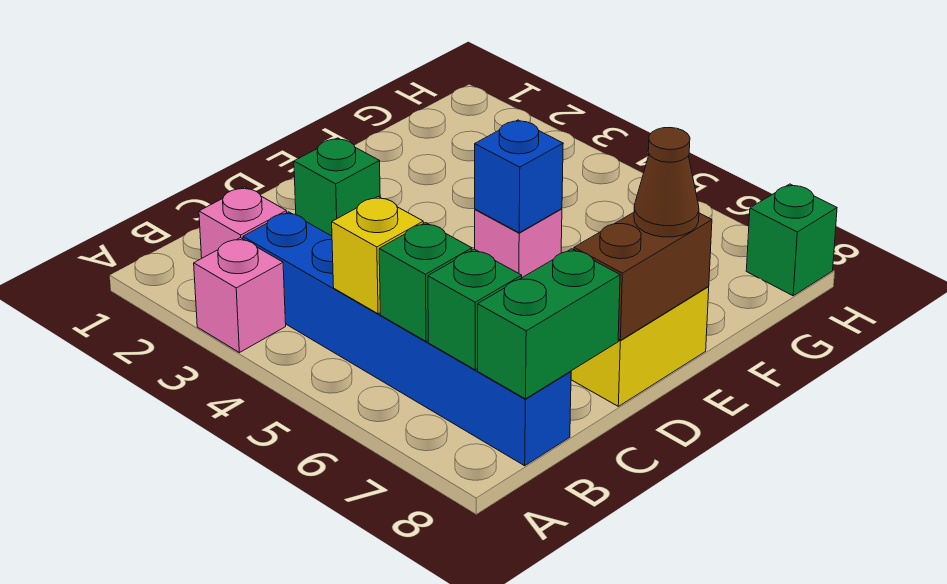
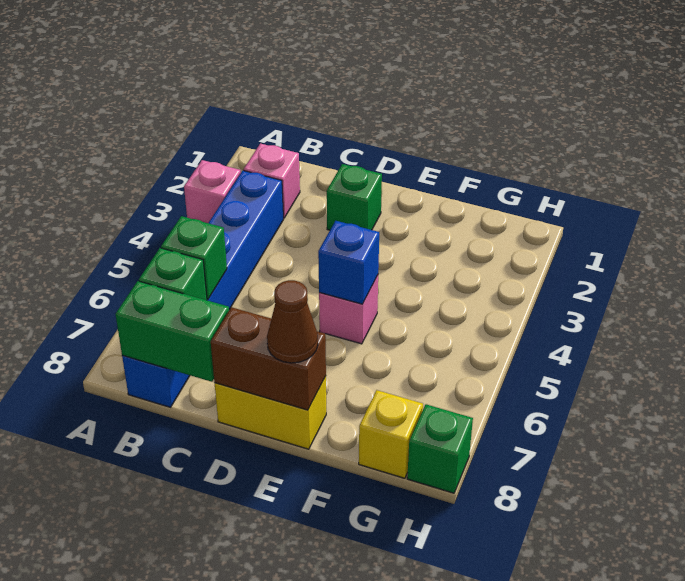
yellow brick B5 level 2 -> yellow brick G8 level 1

